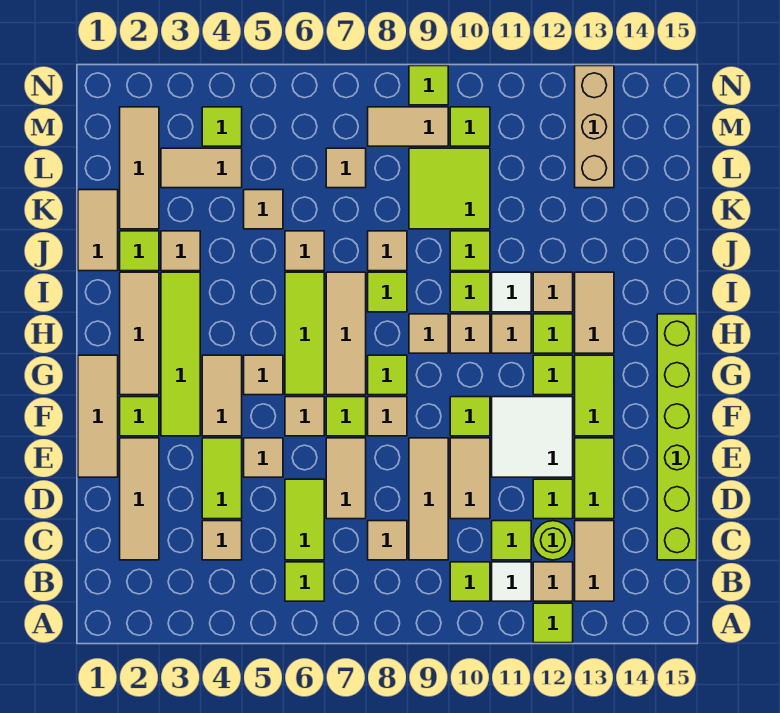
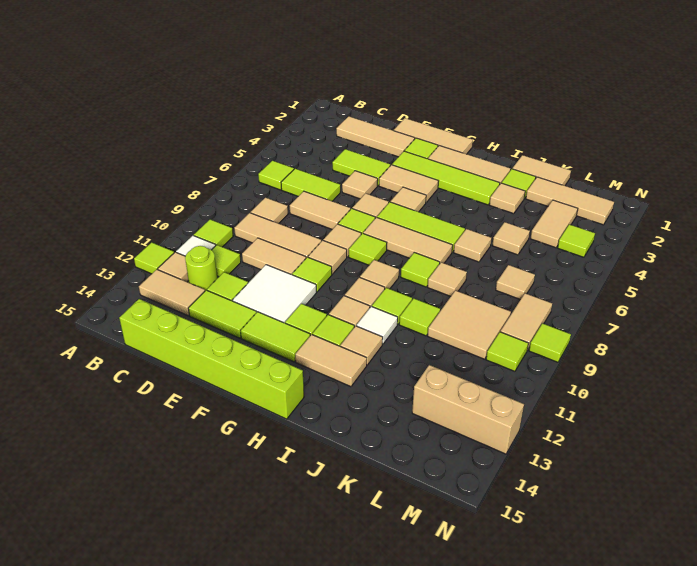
tan tile C4 level 1 -> tan tile F9 level 1
lime tile K9:L10 level 1 -> tan tile K9:L10 level 1

